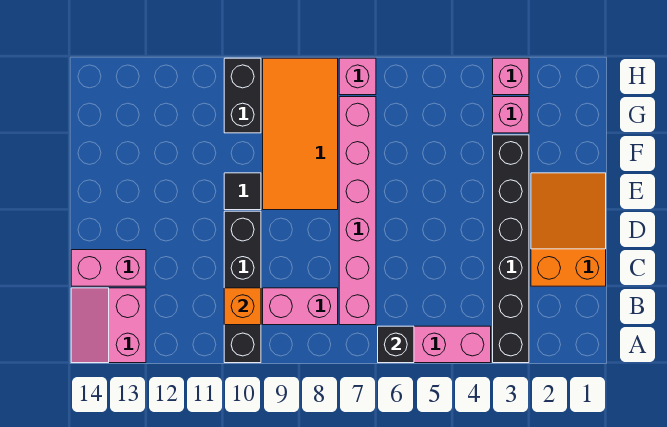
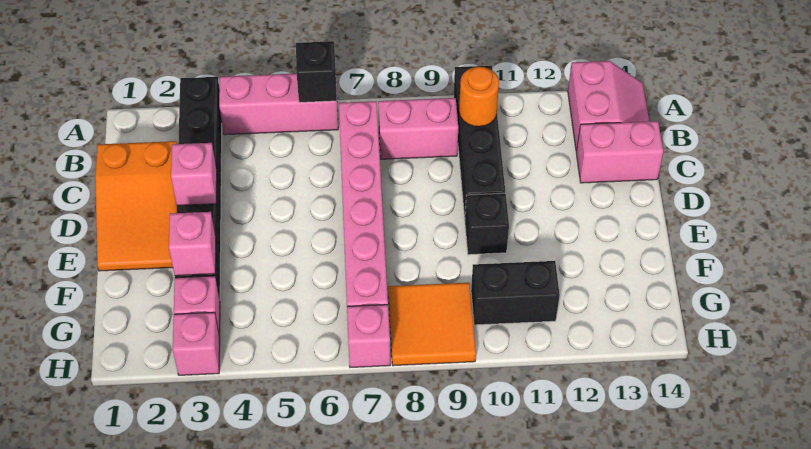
orange brick B10 level 2 -> orange round brick B10 level 2
none -> pink brick D3 level 2
orange tile E8:H9 level 1 -> orange tile G8:H9 level 1
black tile E10 level 1 -> black brick E10 level 1
none -> pink brick F3 level 2
black brick G10:H10 level 1 -> black brick G10:G11 level 1

